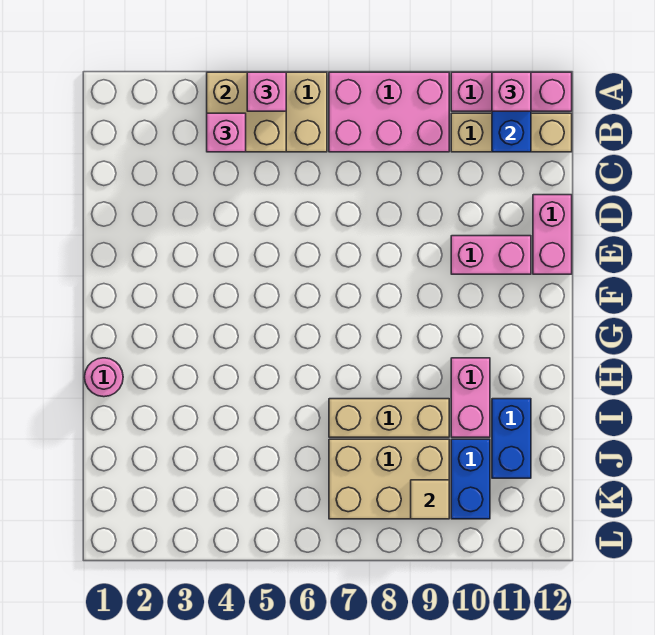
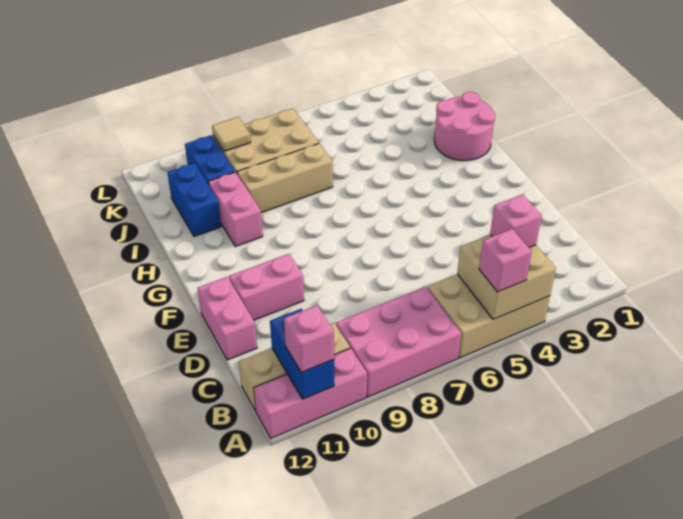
pink round brick H1 level 1 -> pink round brick H1:I2 level 1

